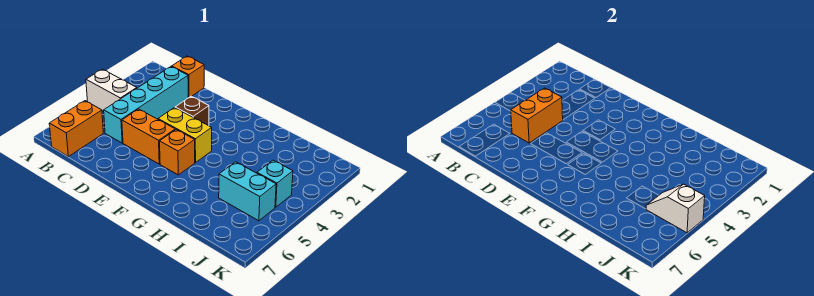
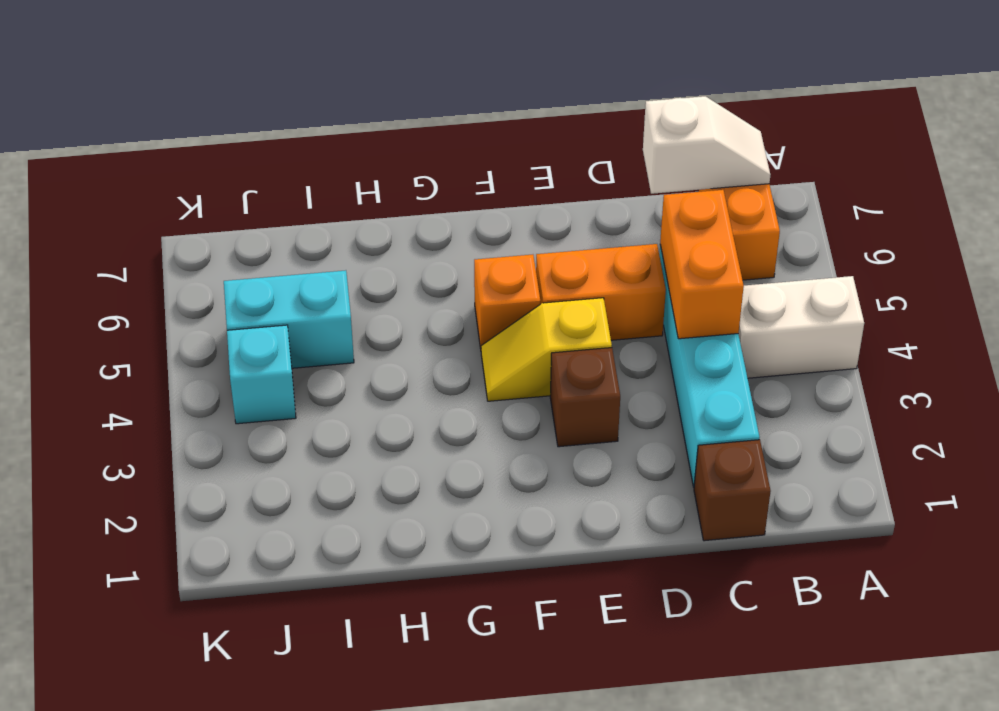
orange brick C1 level 1 -> brown brick C1 level 1
yellow brick E4:F4 level 1 -> yellow slope E4:F4 level 1 top E
white slope J5:K5 level 2 top K -> white slope B7:C7 level 2 top C

